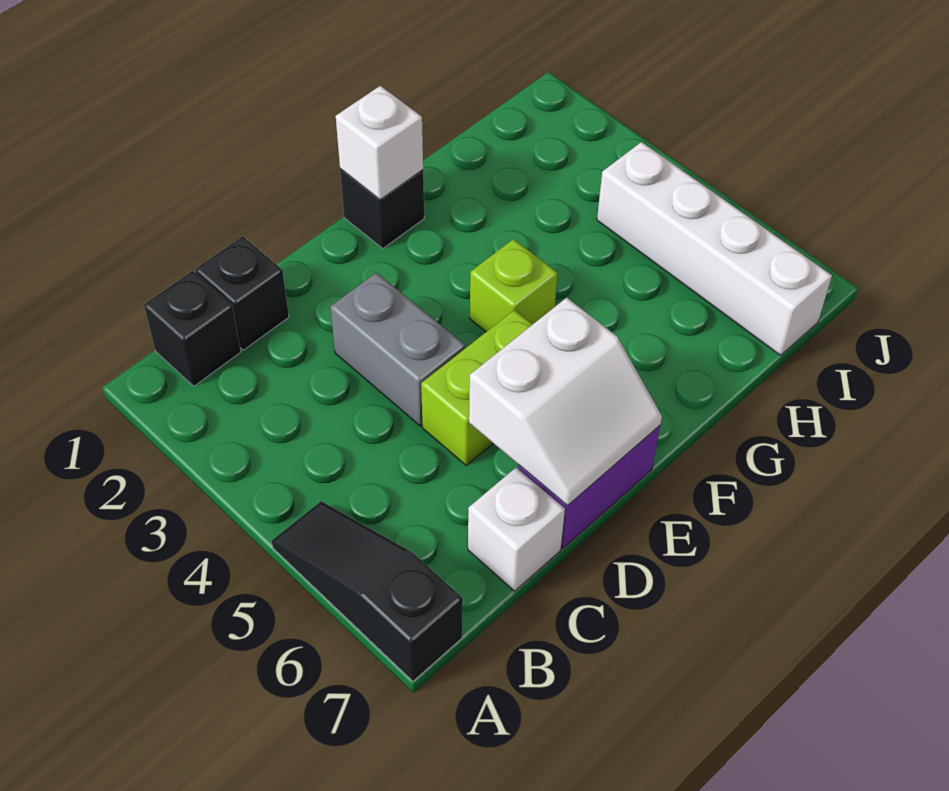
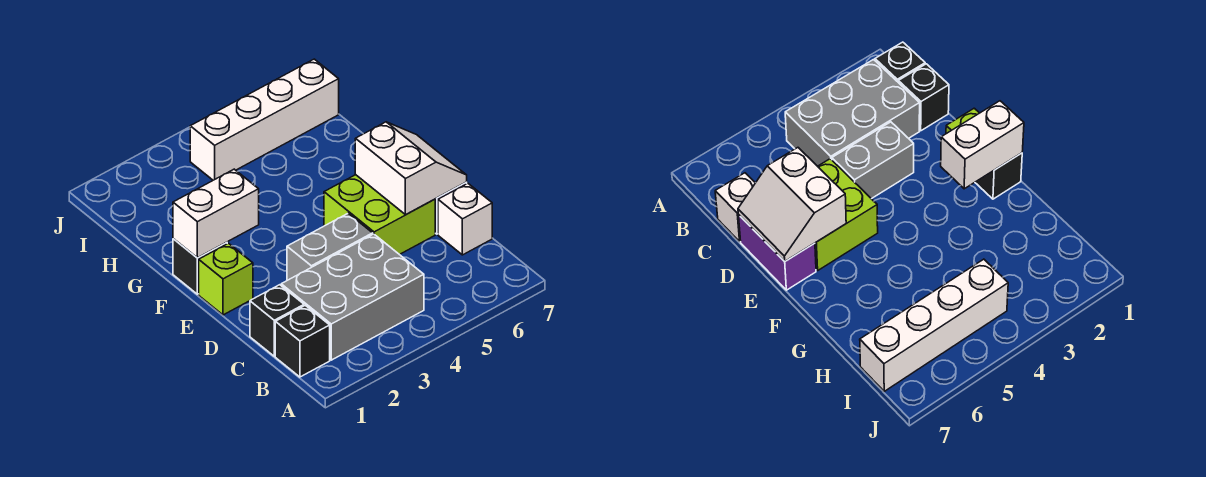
black slope A5:A7 level 1 top 7 -> none
none -> grey brick B2:C4 level 1
lime brick D5:E5 level 1 -> lime brick D5:E6 level 1
white brick F1 level 2 -> white brick F1:F2 level 2
lime brick F4 level 1 -> lime brick E1 level 1

